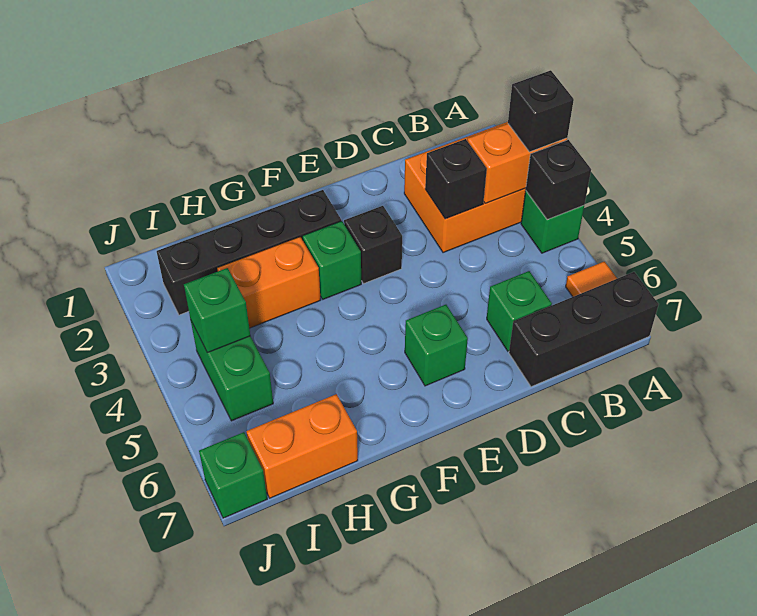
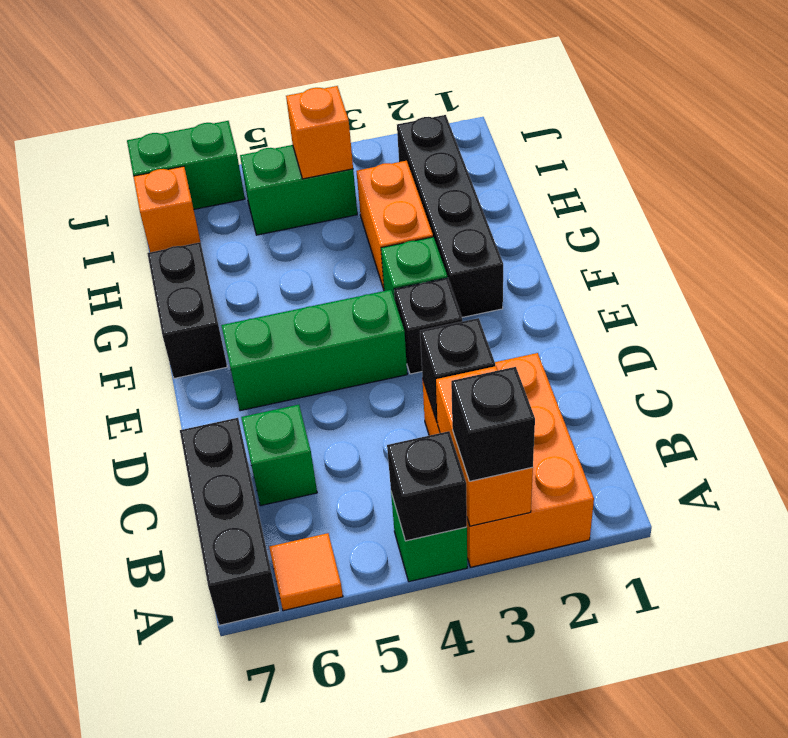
green brick E6 level 1 -> green brick E4:E6 level 1
none -> black brick F7:G7 level 1
orange brick H7:I7 level 1 -> orange brick I7 level 1
green brick I4 level 2 -> orange brick I4 level 2
green brick J7 level 1 -> green brick J6:J7 level 1

